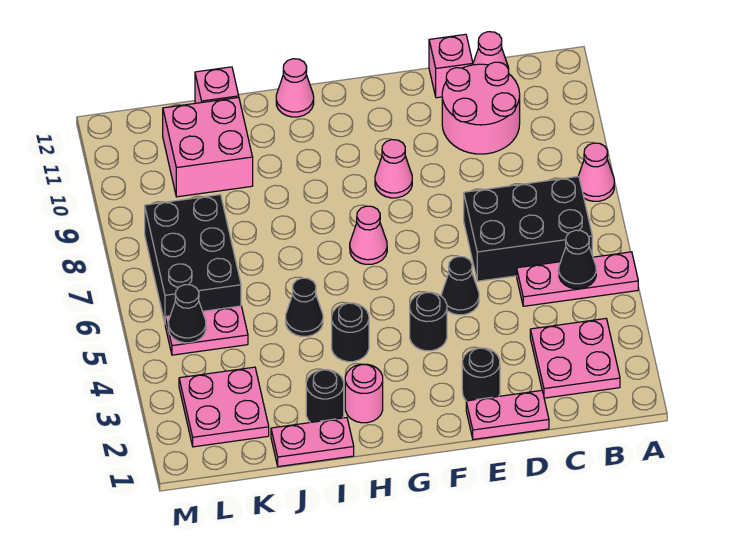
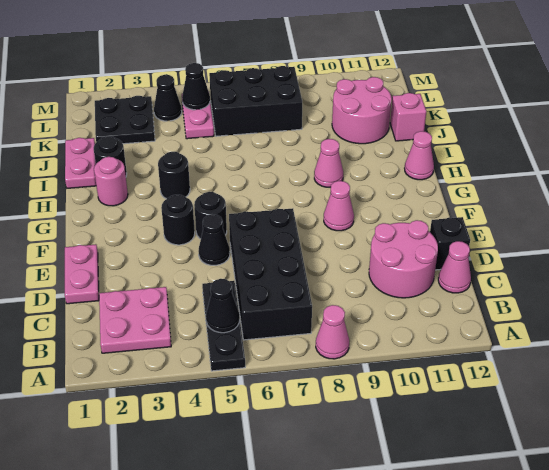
pink plate A5:C5 level 1 -> black plate A5:C5 level 1
black brick B6:D7 level 1 -> black brick B6:E7 level 1
pink brick D12 level 1 -> black brick D12 level 1
black round brick E2 level 1 -> black round brick F5 level 1
pink cone G7 level 1 -> pink cone H9 level 1
black cone I5 level 1 -> black cone L4 level 1
pink brick J10:K11 level 1 -> pink round brick J10:K11 level 1
pink plate K2:L3 level 1 -> black plate K2:L3 level 1

